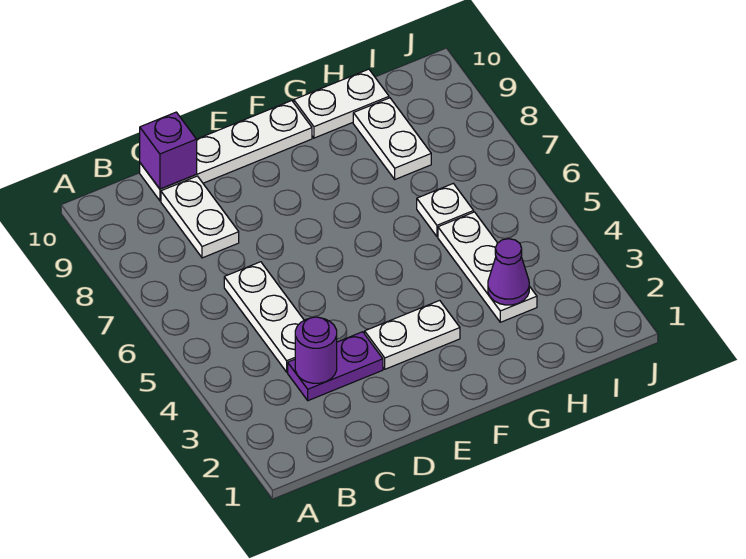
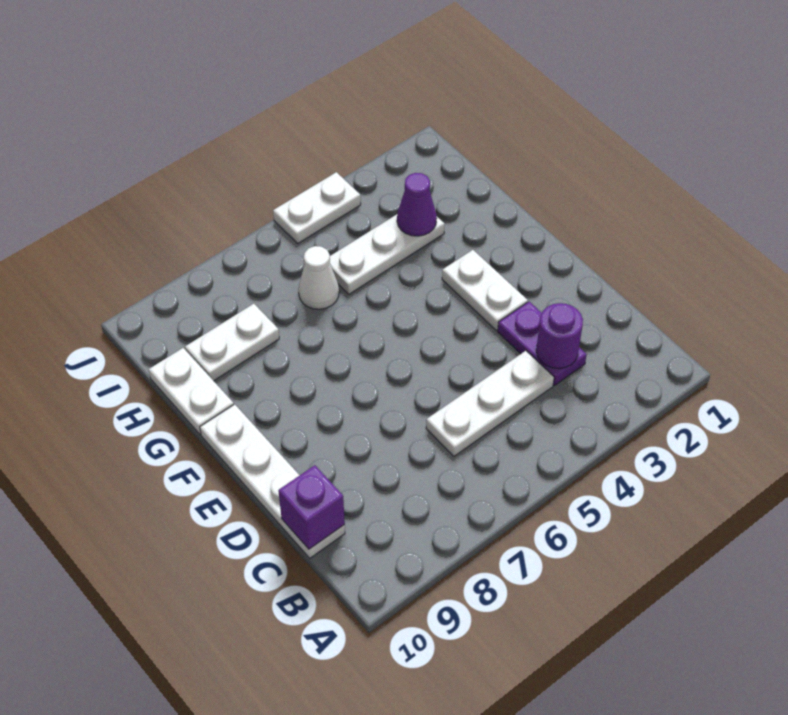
white plate C8:C9 level 1 -> white plate J4:J5 level 1
white plate H6 level 1 -> white cone H6 level 1

